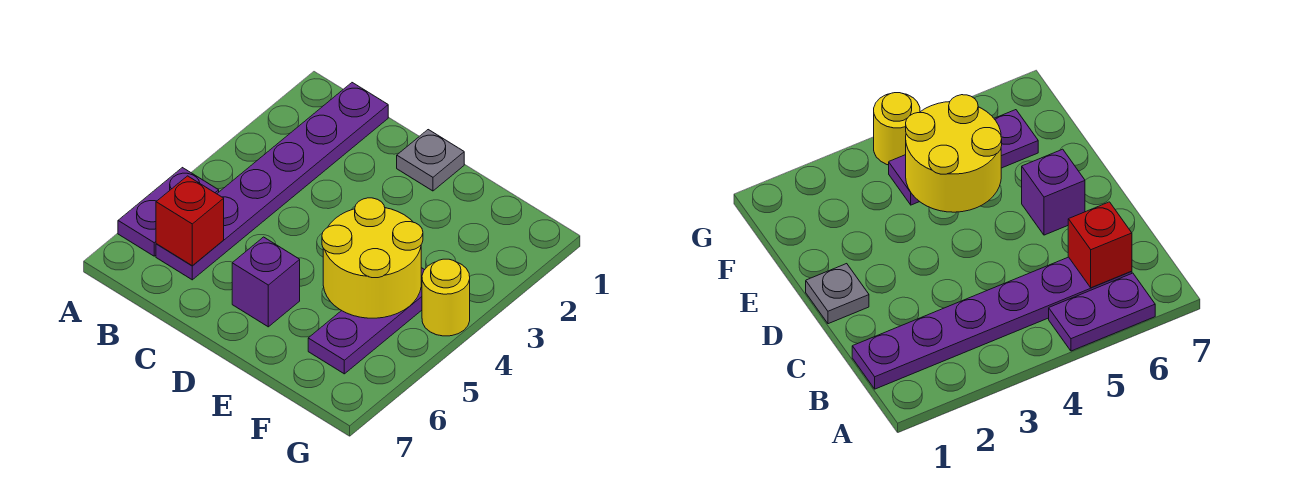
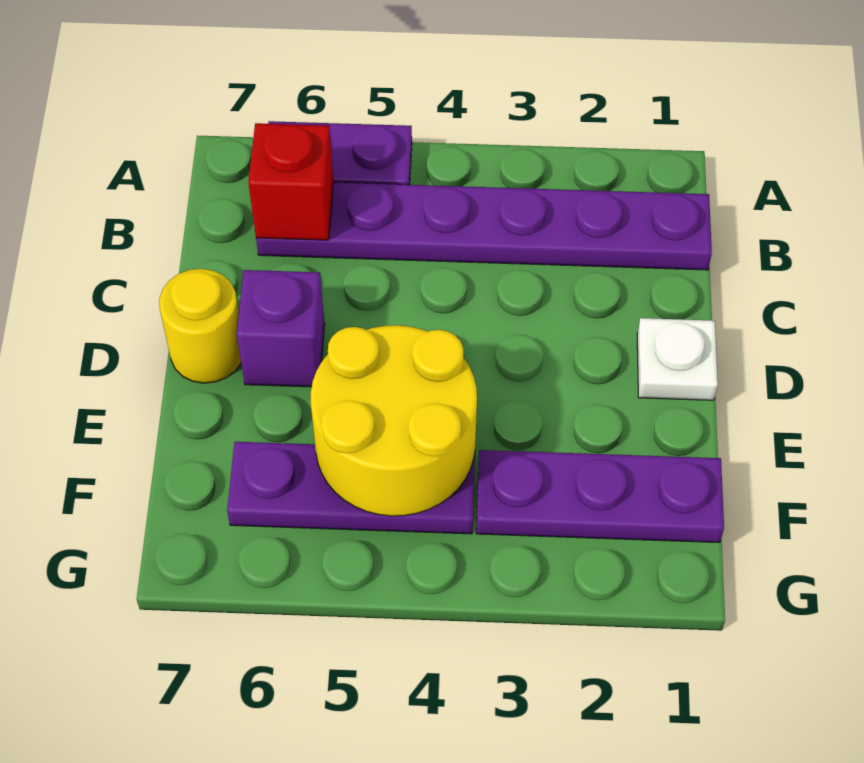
grey plate D1 level 1 -> white plate D1 level 1
none -> purple plate F1:F3 level 1
yellow round brick G4 level 1 -> yellow round brick D7 level 1

